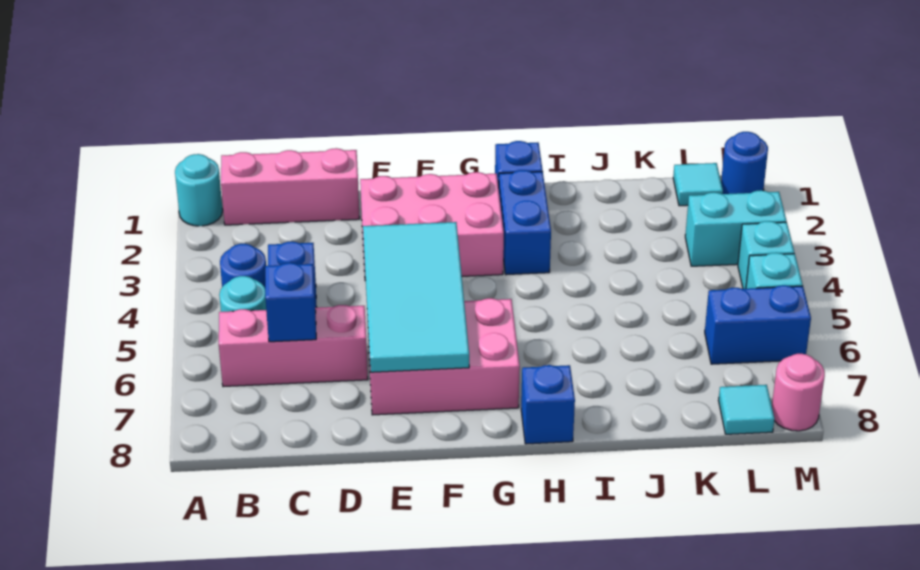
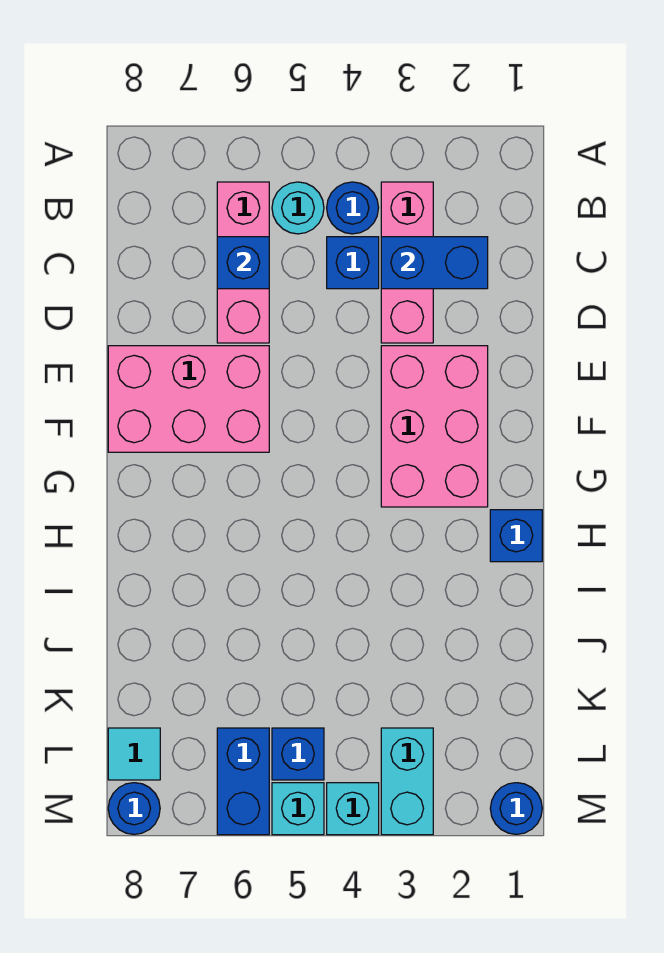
cyan round brick A1 level 1 -> none
pink brick B1:D1 level 1 -> pink brick B3:D3 level 1
cyan tile E4:F7 level 2 -> none
pink brick E6:G7 level 1 -> pink brick E6:F8 level 1
blue brick H2:H3 level 1 -> blue brick C2:C3 level 2
blue brick H8 level 1 -> blue brick L5 level 1
cyan tile L1 level 1 -> none
pink round brick M8 level 1 -> blue round brick M8 level 1

